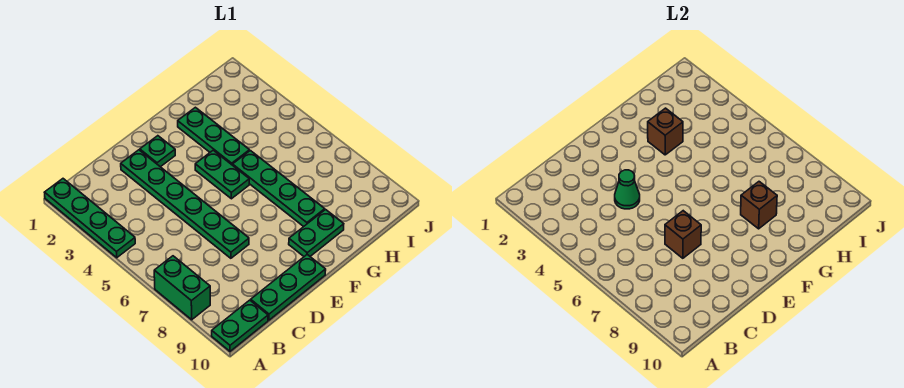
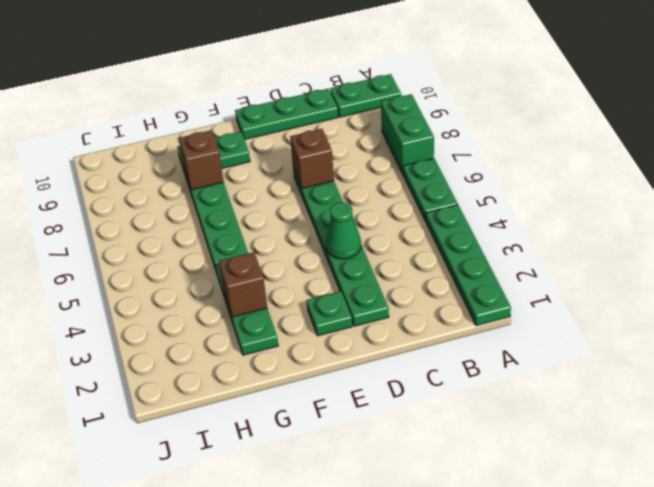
green plate F4:F5 level 1 -> green plate A5:A6 level 1

